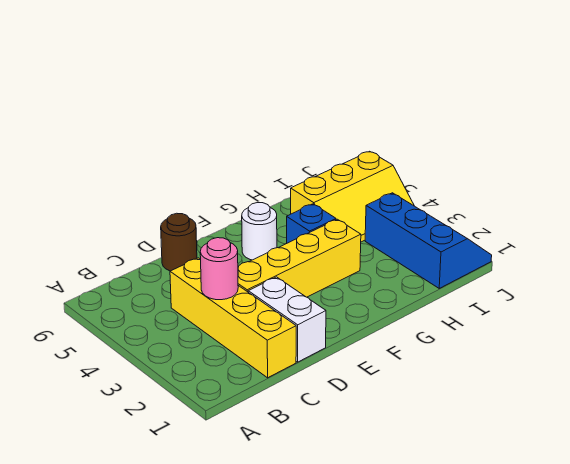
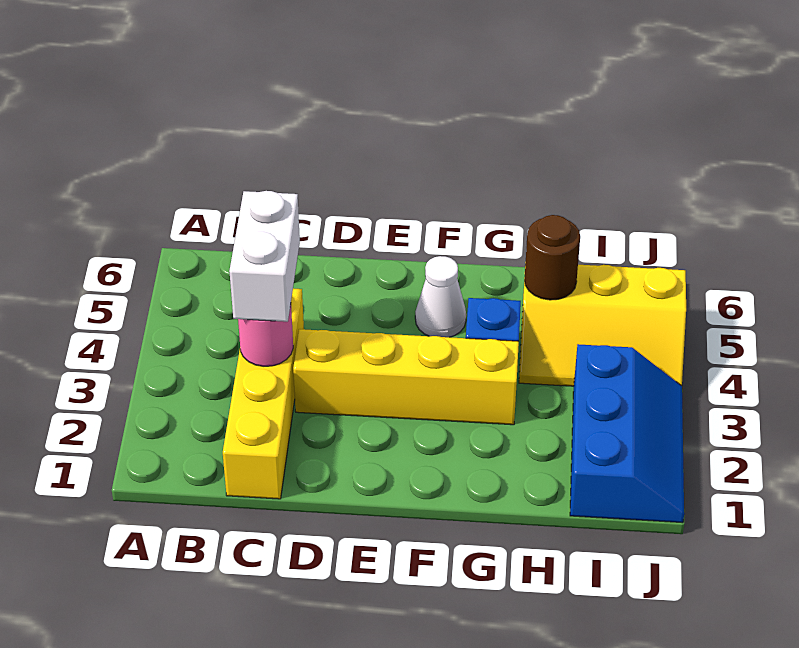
white brick D1:D2 level 1 -> white brick C3:C4 level 3
brown round brick D6 level 1 -> brown round brick H5 level 2
white round brick F5 level 1 -> white cone F5 level 1

